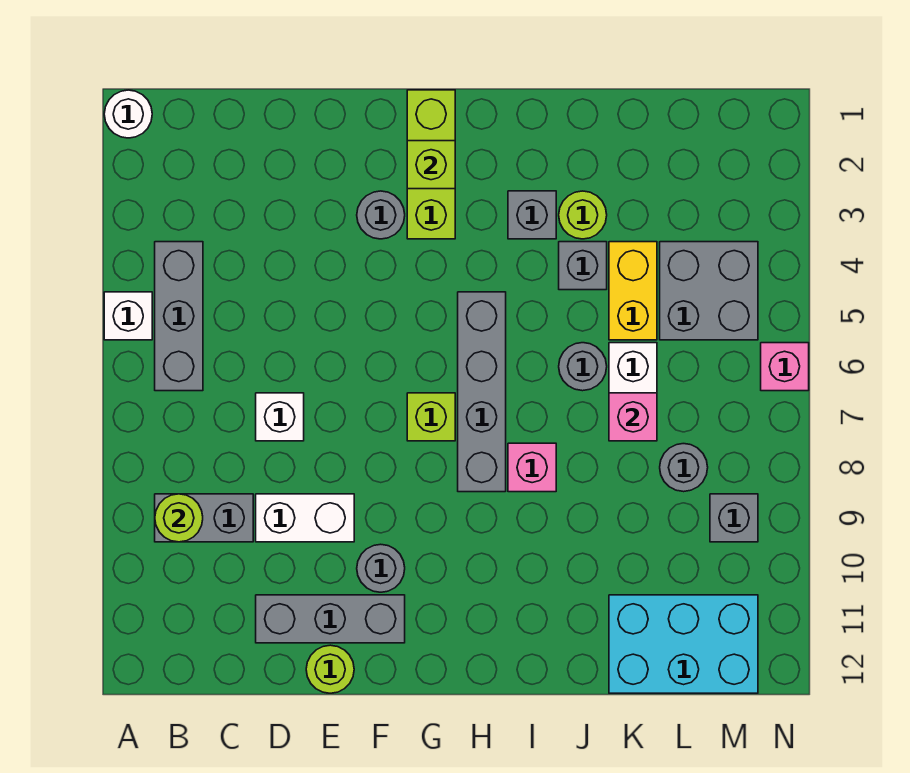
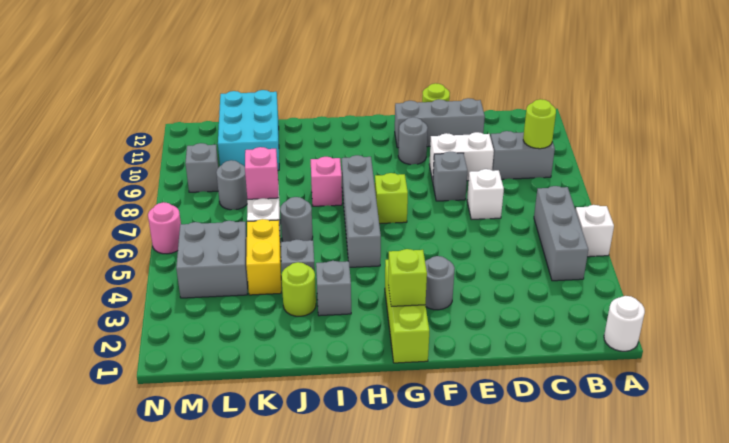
none -> grey brick E8 level 1
cyan brick K11:M12 level 1 -> cyan brick K10:L12 level 1
pink brick N6 level 1 -> pink round brick N6 level 1

